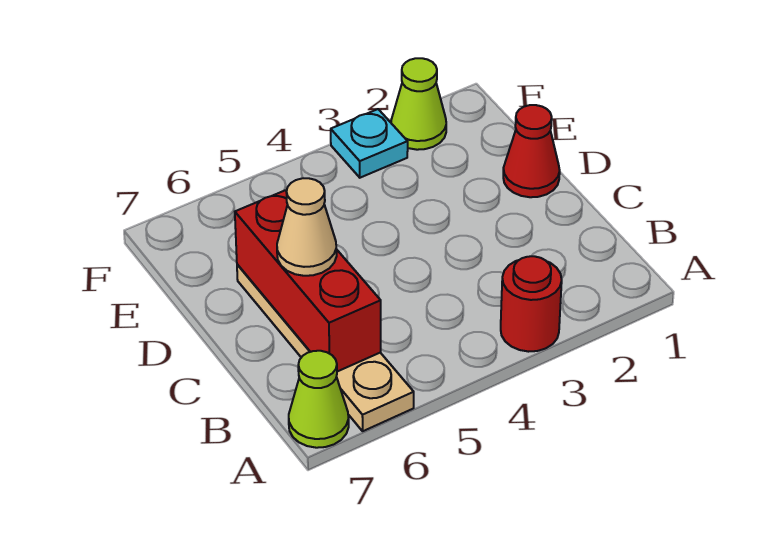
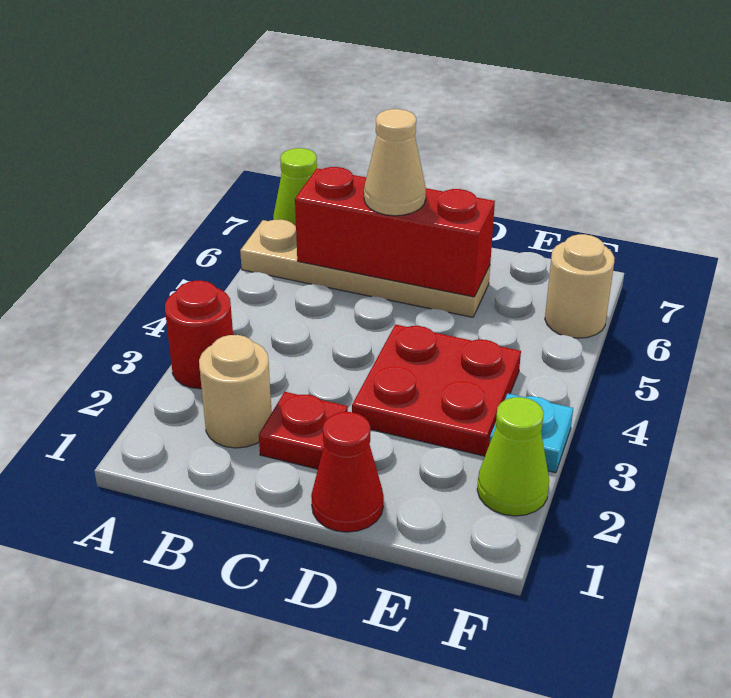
none -> tan round brick B2 level 1
none -> red plate C2 level 1
none -> red plate D3:E4 level 1
none -> tan round brick F6 level 1

